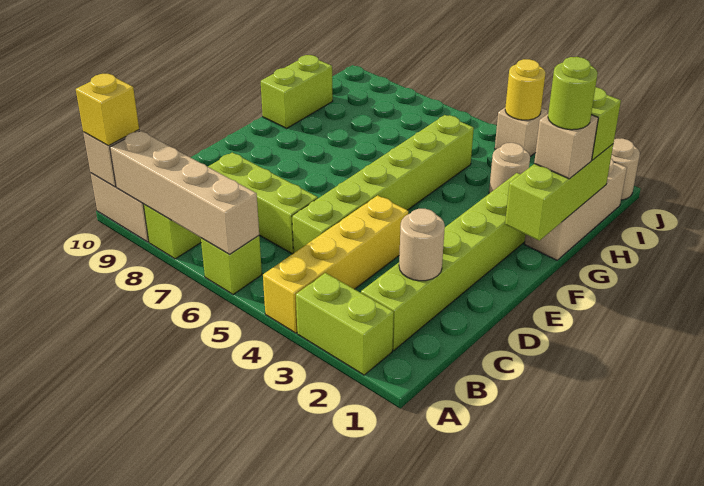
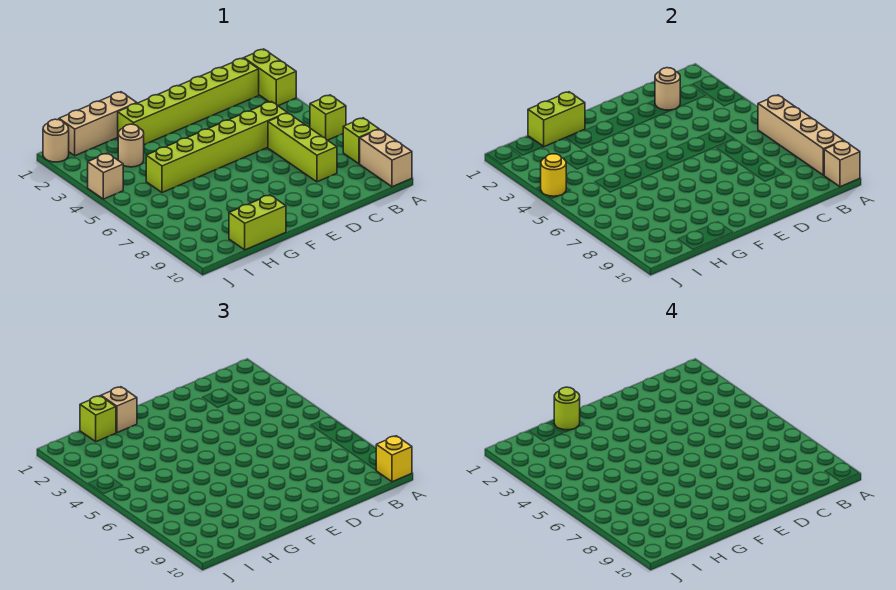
yellow brick A4:D4 level 1 -> none
lime brick F1:H1 level 2 -> lime brick G1:H1 level 2

